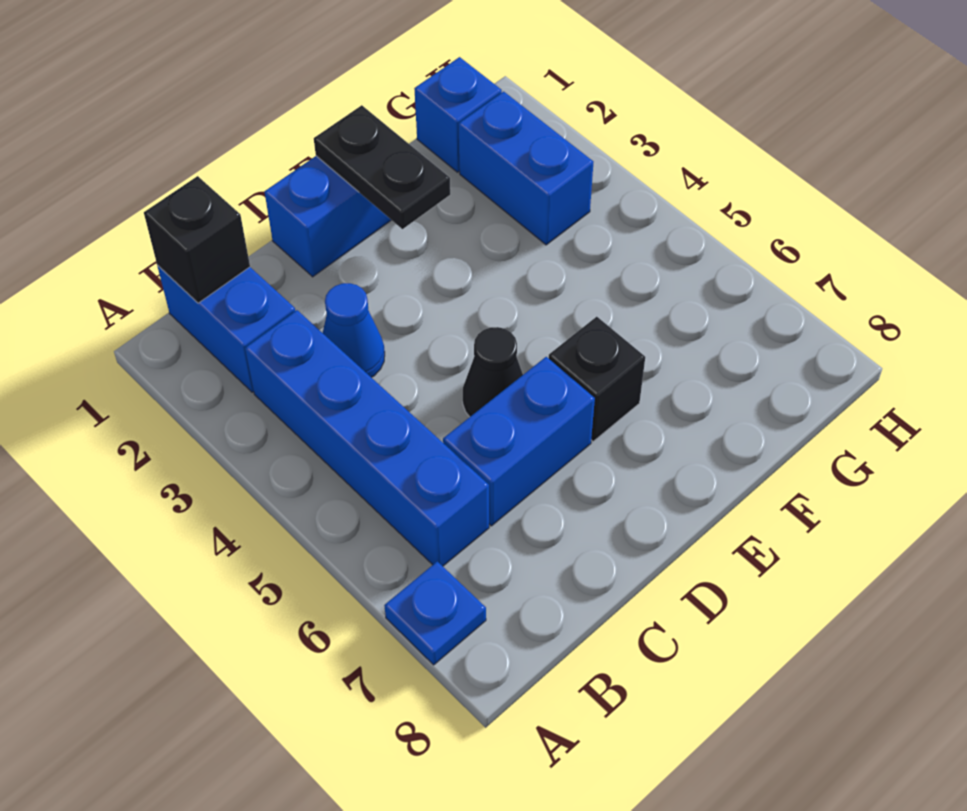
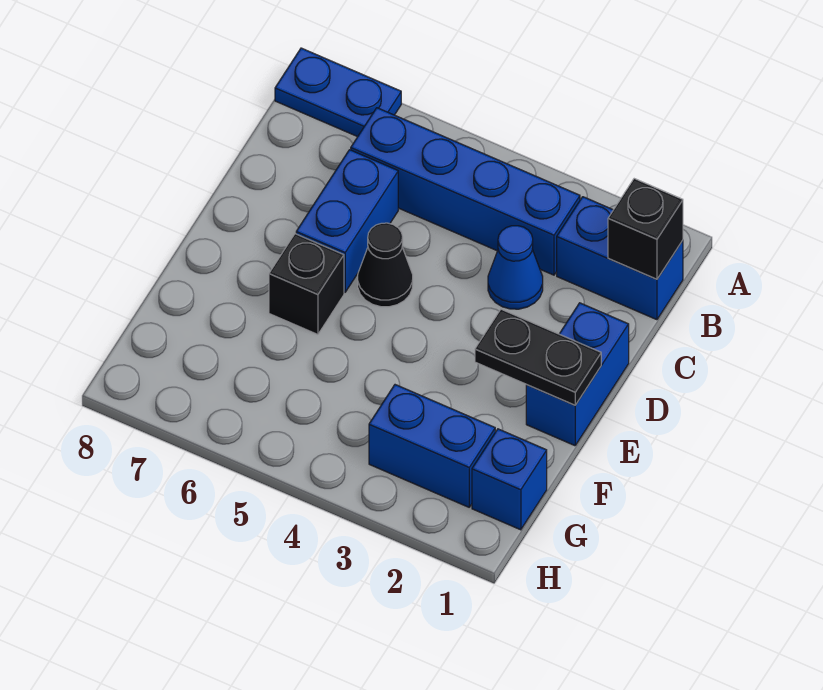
blue plate A7 level 1 -> blue plate A7:A8 level 1

